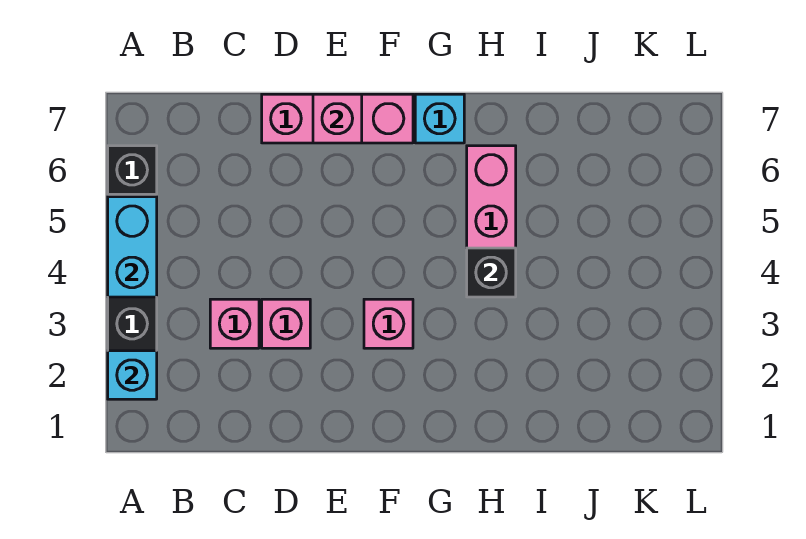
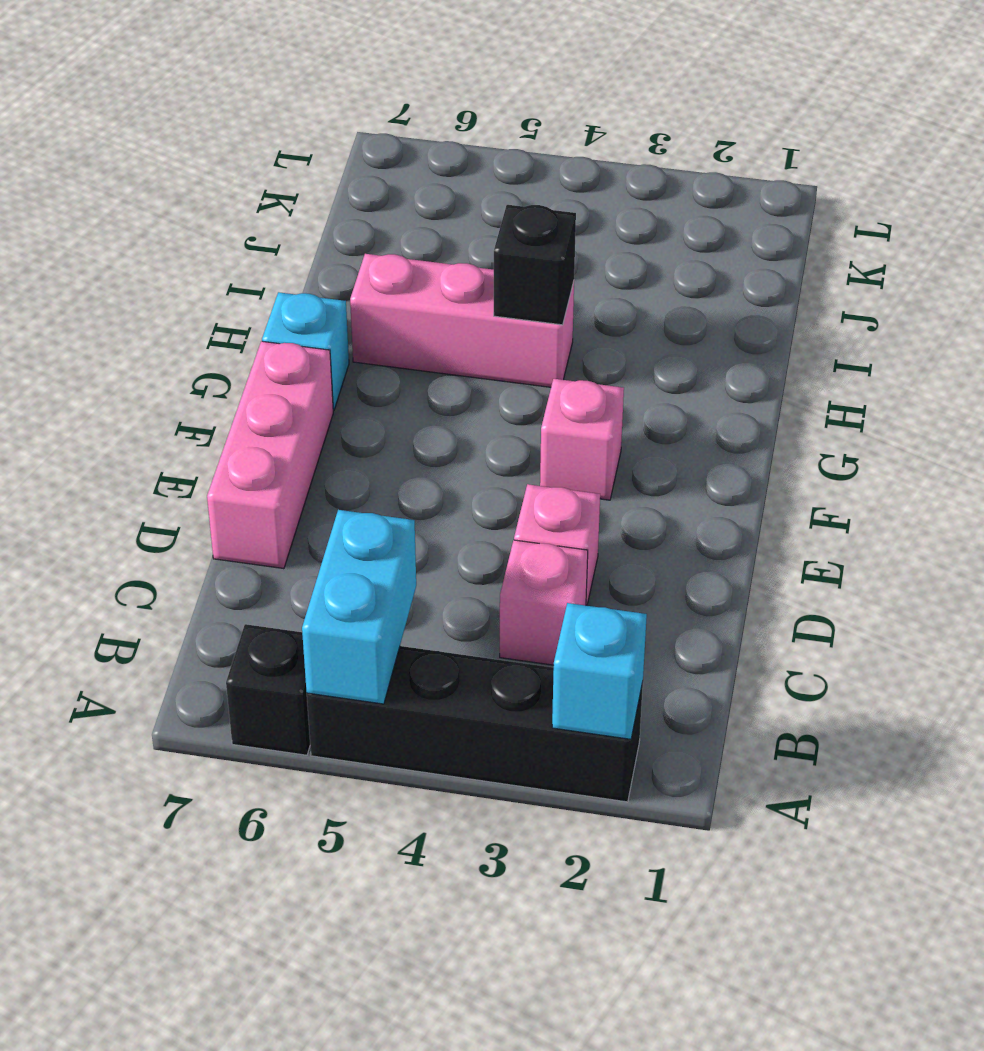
cyan brick A4:A5 level 2 -> cyan brick A5:B5 level 2
pink brick E7 level 2 -> none

